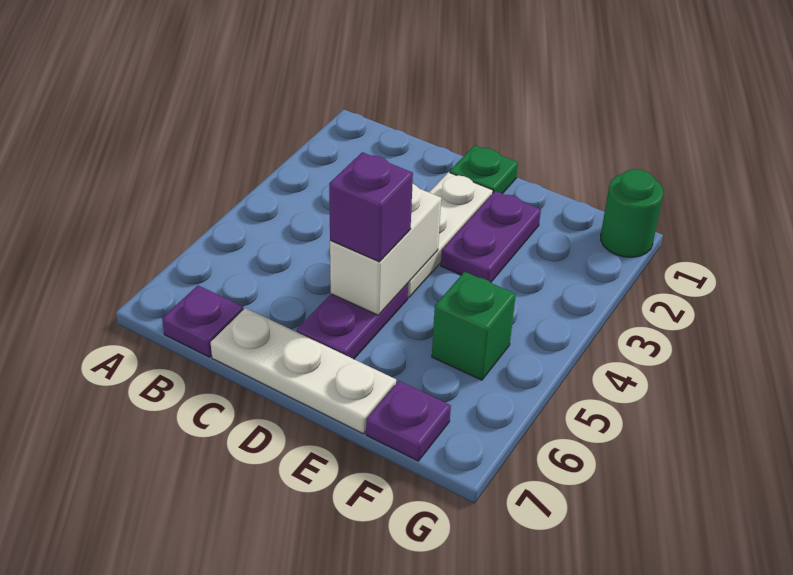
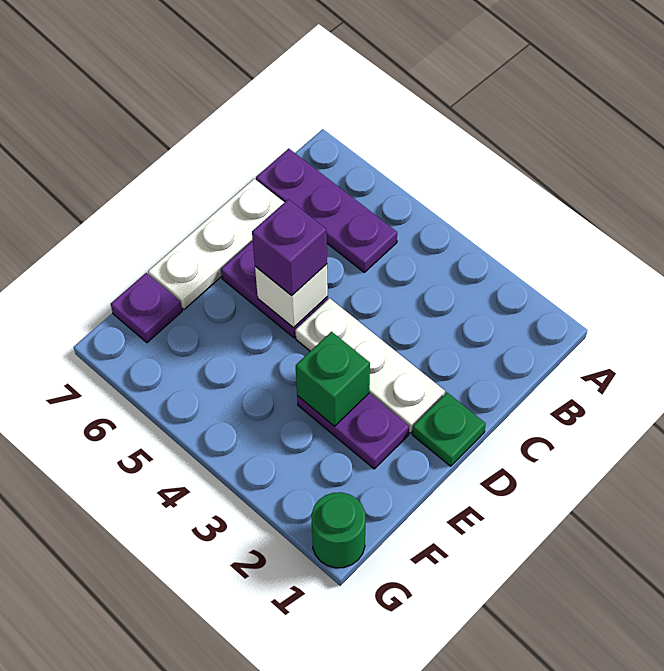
purple plate B7 level 1 -> purple plate B5:B7 level 1
white brick D4:D5 level 2 -> white brick D5 level 2
green brick F5 level 1 -> green brick E3 level 2

